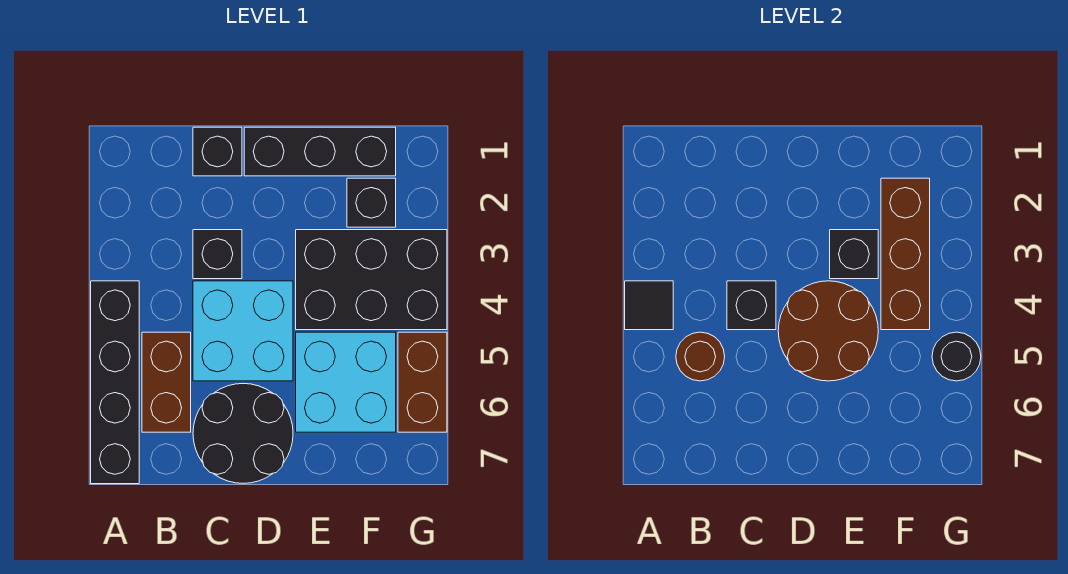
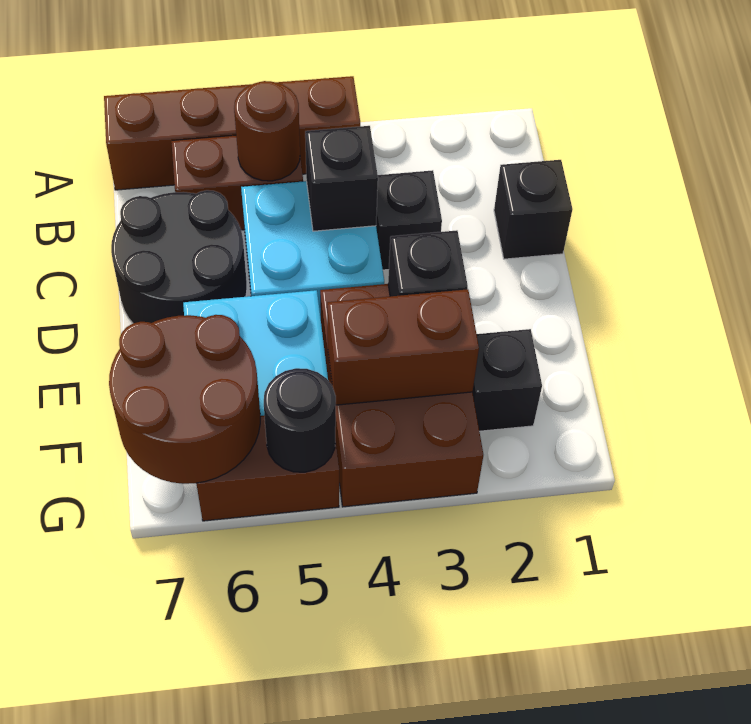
black brick A4:A7 level 1 -> brown brick A4:A7 level 1
black tile A4 level 2 -> none
black brick D1:F1 level 1 -> none
brown round brick D4:E5 level 2 -> brown round brick F6:G7 level 2
black brick E3:G4 level 1 -> brown brick E3:G4 level 1
brown brick F2:F4 level 2 -> brown brick F3:F4 level 2

